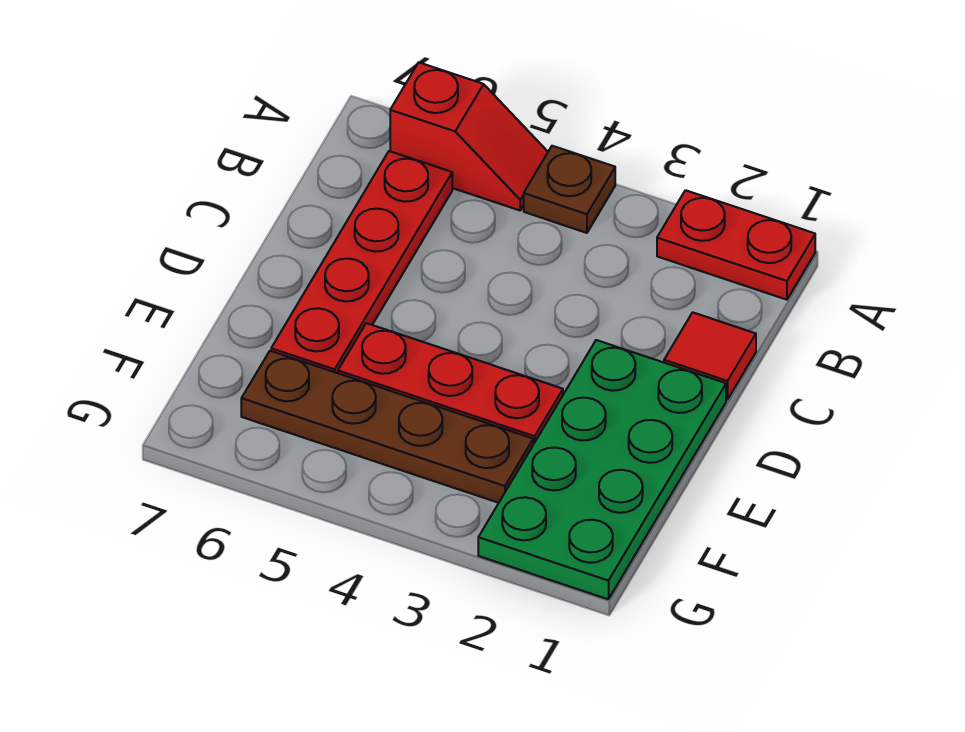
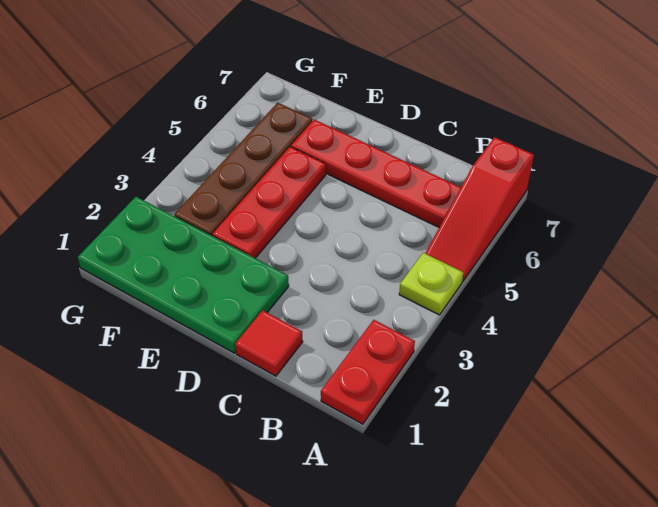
brown plate A4 level 1 -> lime plate A4 level 1
red slope A5:A6 level 1 top 6 -> red slope A5:A7 level 1 top 7

